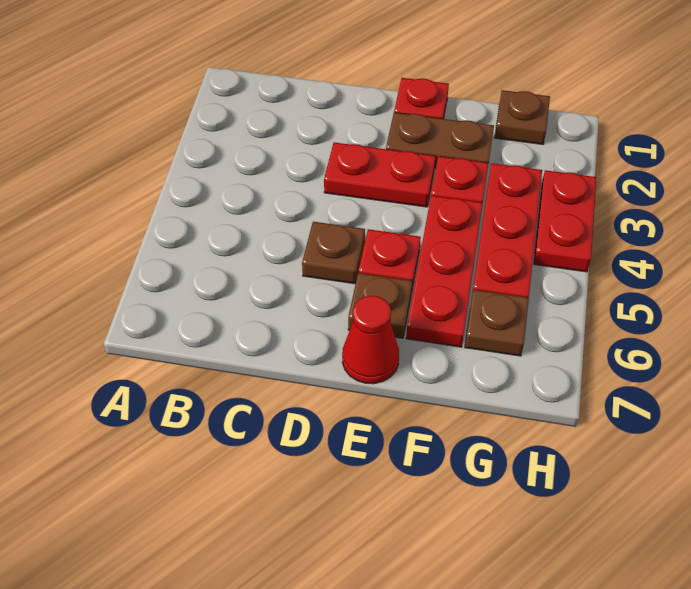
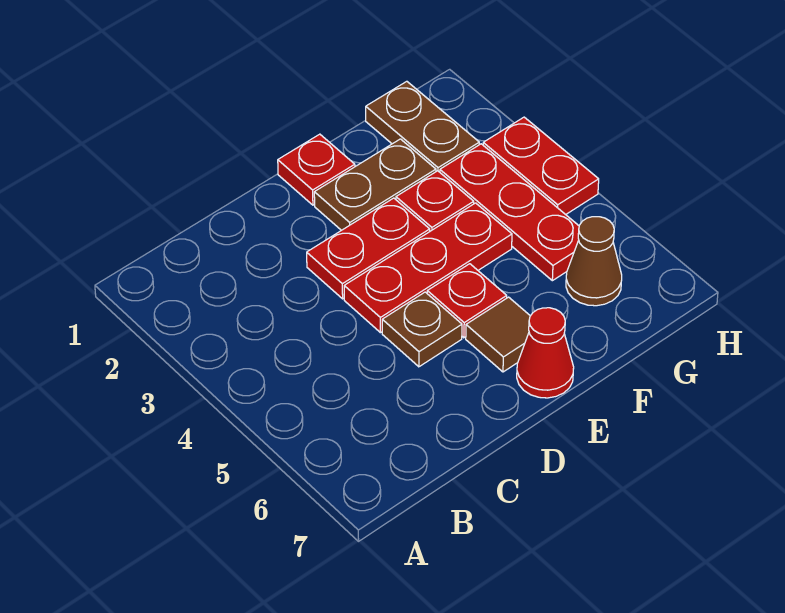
brown plate E6 level 1 -> brown tile E6 level 1
red plate F4:F6 level 1 -> red plate D4:F4 level 1
brown plate G1 level 1 -> brown plate G1:G2 level 1
brown plate G6 level 1 -> brown cone G6 level 1

